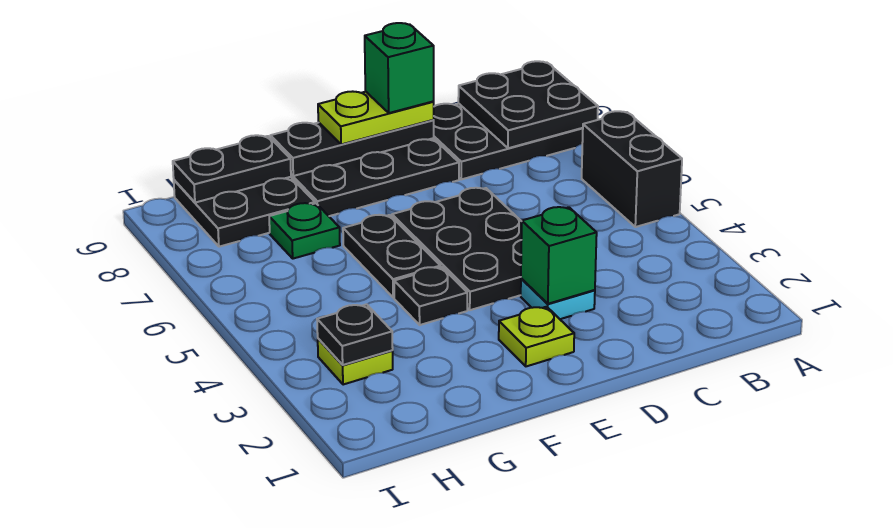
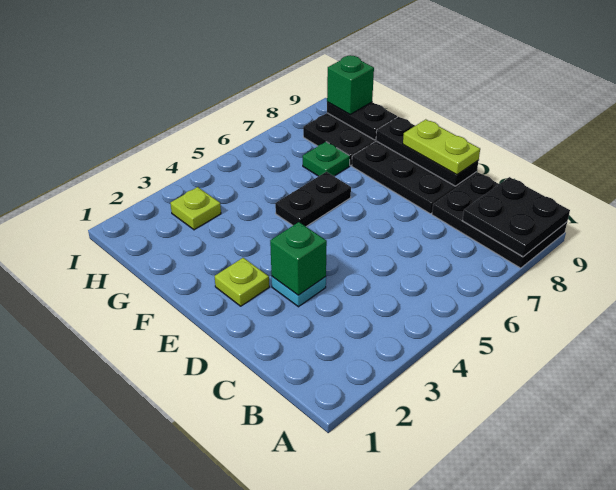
black brick A5:A6 level 1 -> none
black plate D4:E6 level 1 -> none
green brick D9 level 4 -> green brick H9 level 3
black plate F4 level 1 -> none
black plate H3 level 2 -> none

